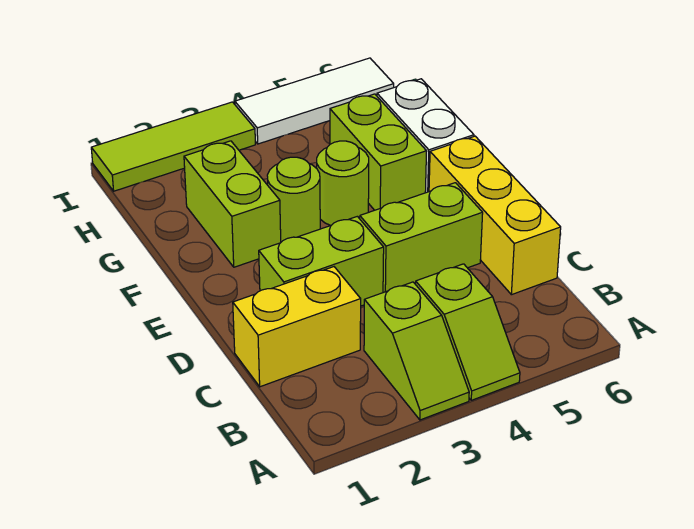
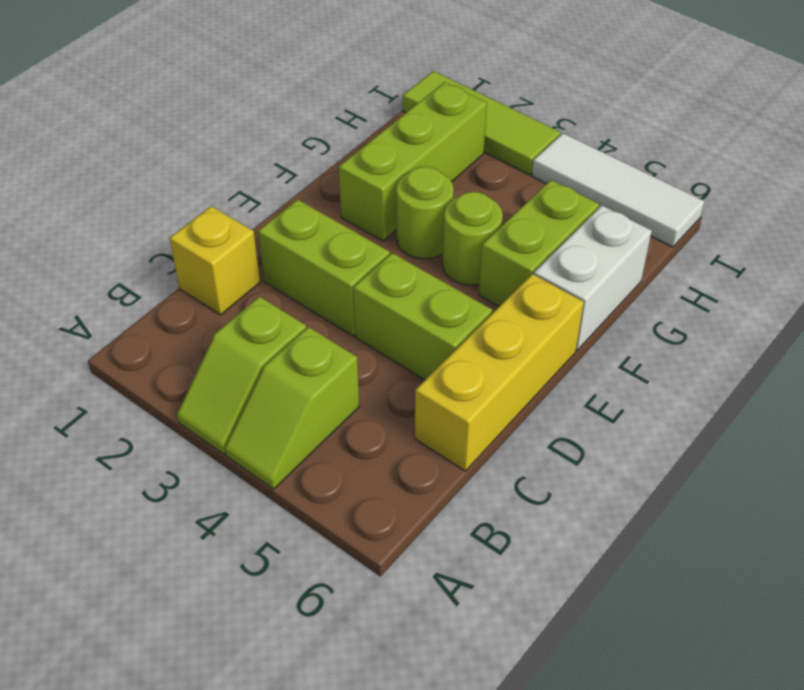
yellow brick C1:C2 level 1 -> yellow brick C1 level 1
lime brick F2:G2 level 1 -> lime brick F2:H2 level 1

